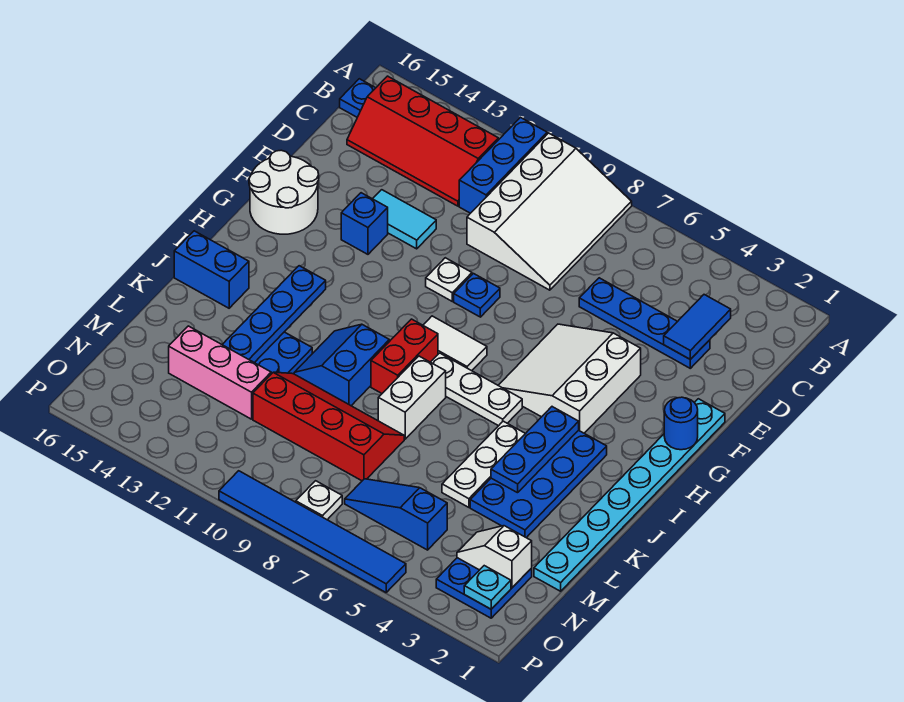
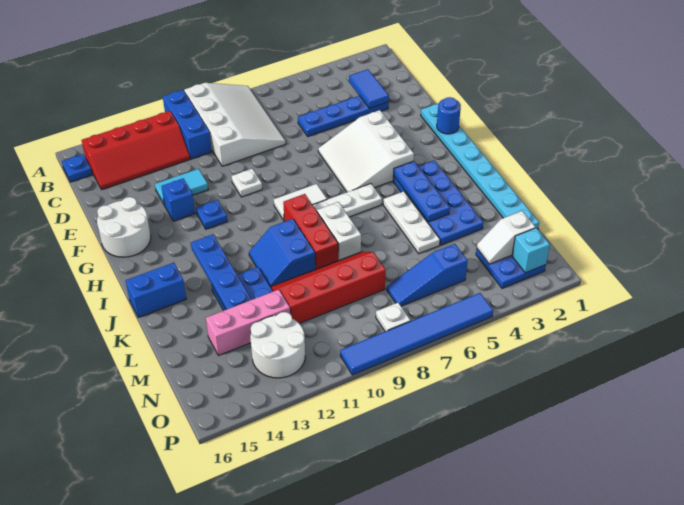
blue plate F9 level 1 -> blue plate G12 level 1
red brick I9:J9 level 1 -> red brick I9:K9 level 1
none -> white round brick N12:O13 level 1
cyan plate O2 level 2 -> cyan brick O2 level 2

